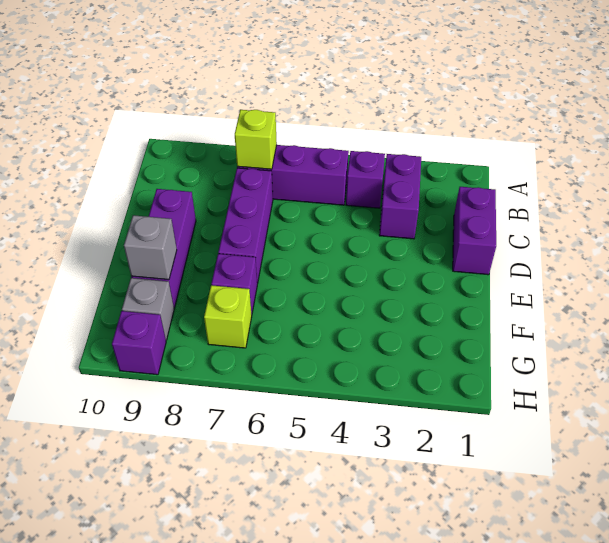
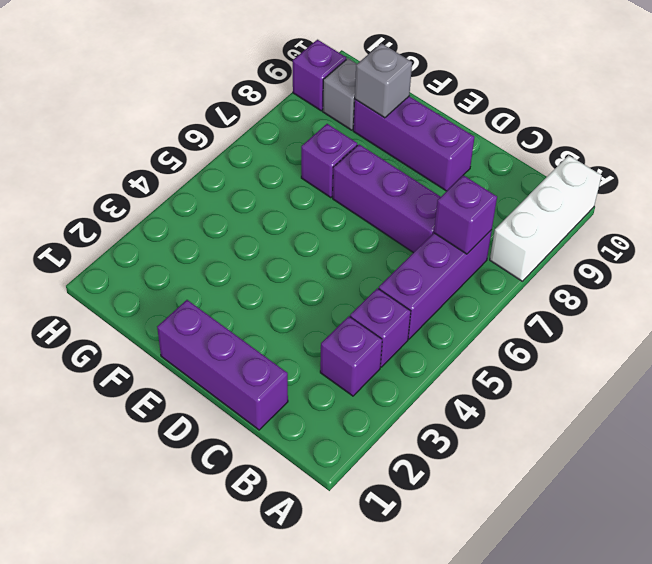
none -> white brick A8:A10 level 1
purple brick B3:C3 level 1 -> purple brick B3 level 1
lime brick B7 level 2 -> purple brick B7 level 2
purple brick C1:D1 level 1 -> purple brick C1:E1 level 1
lime brick G7 level 1 -> none

